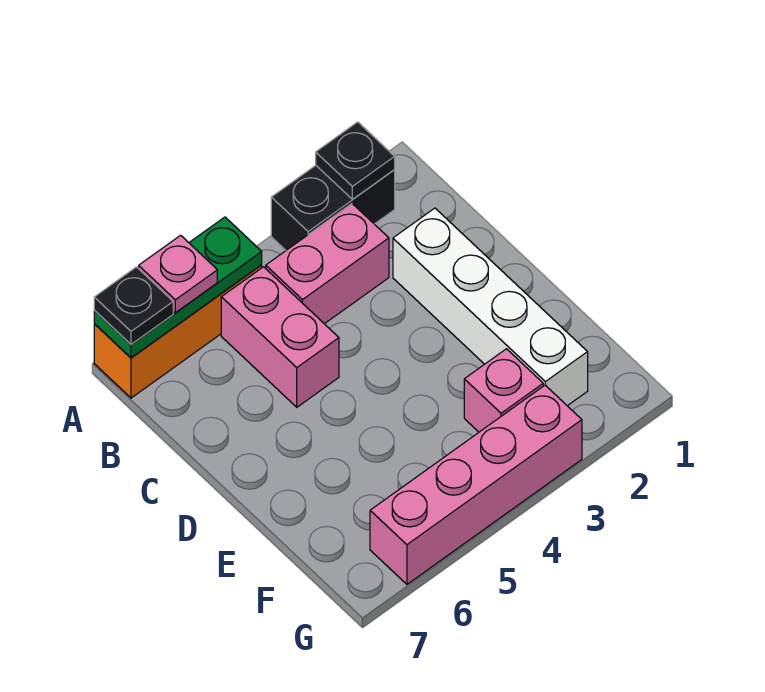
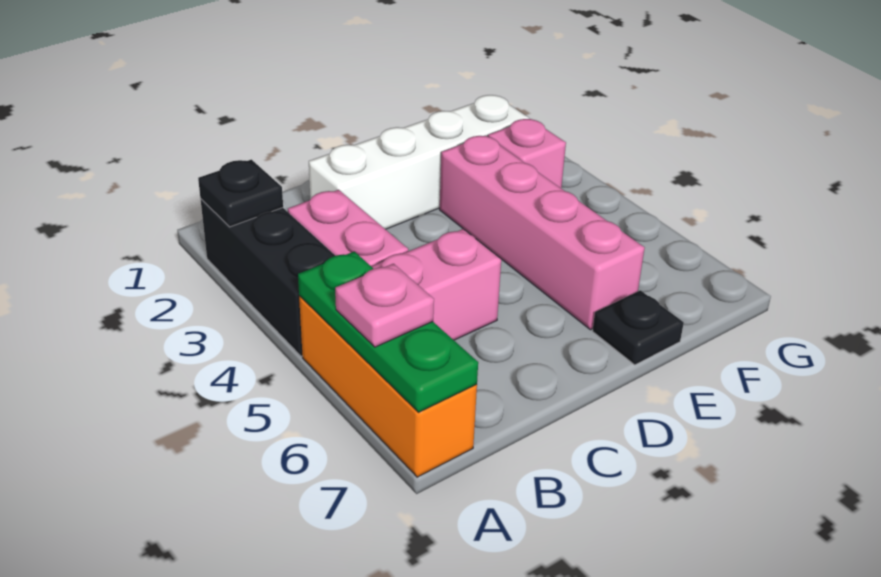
black brick A2:A3 level 1 -> black brick A2:A4 level 1
black plate A7 level 3 -> black plate E7 level 1
pink brick G3:G6 level 1 -> pink brick E3:E6 level 1

